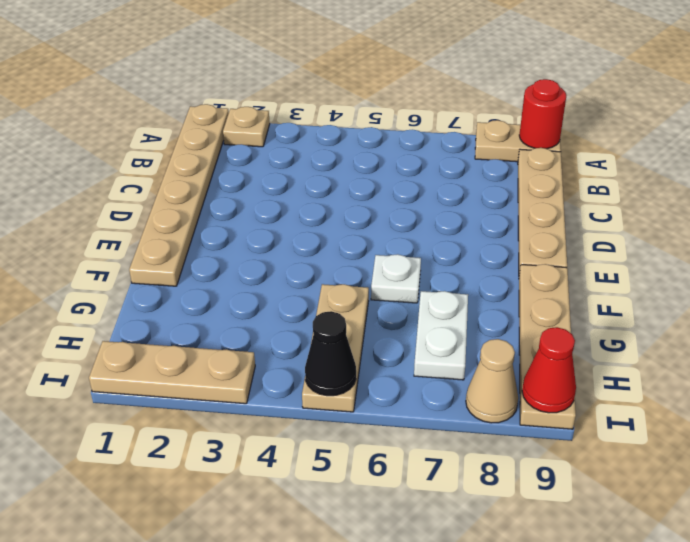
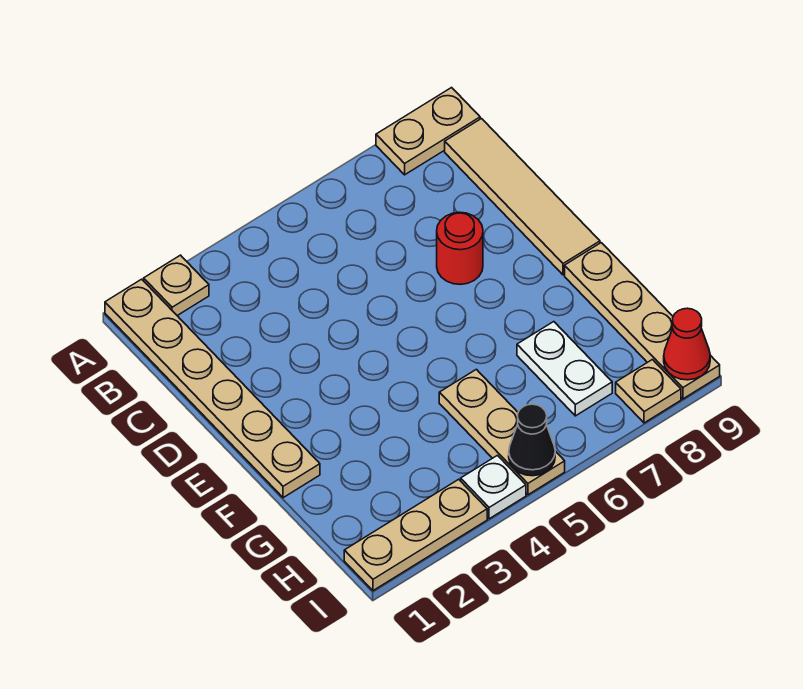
red round brick A9 level 2 -> red round brick D7 level 1
tan plate B9:E9 level 1 -> tan tile B9:E9 level 1
white plate F6 level 1 -> white plate I4 level 1
tan cone I8 level 1 -> tan plate I8 level 1

